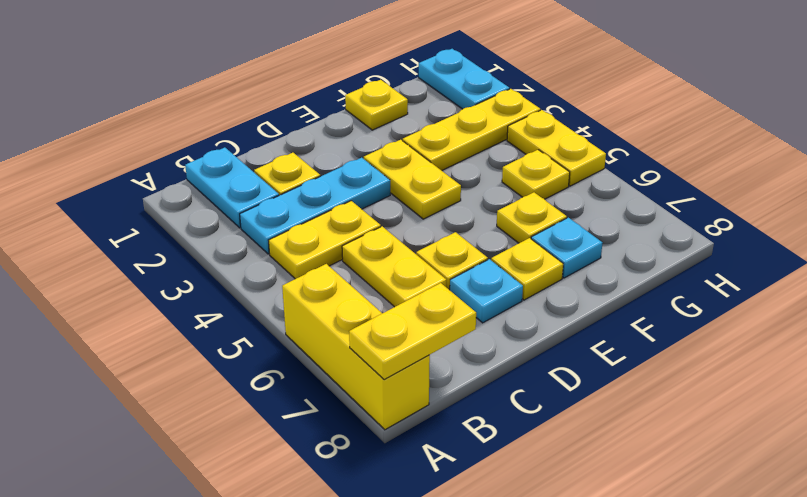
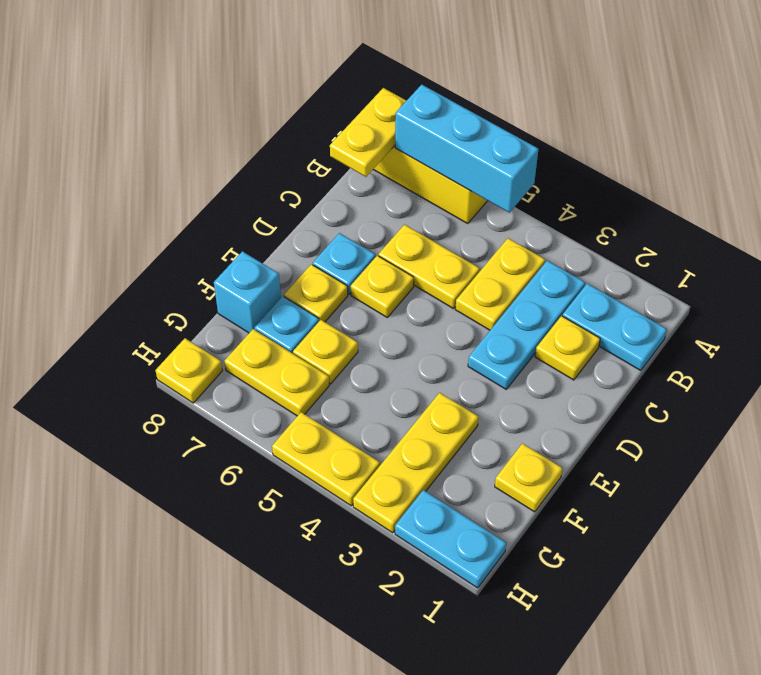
none -> cyan brick A5:A7 level 2
yellow plate E3:E4 level 1 -> yellow plate G6:G7 level 1
none -> cyan brick F8 level 1
yellow plate G5 level 1 -> yellow plate H8 level 1

